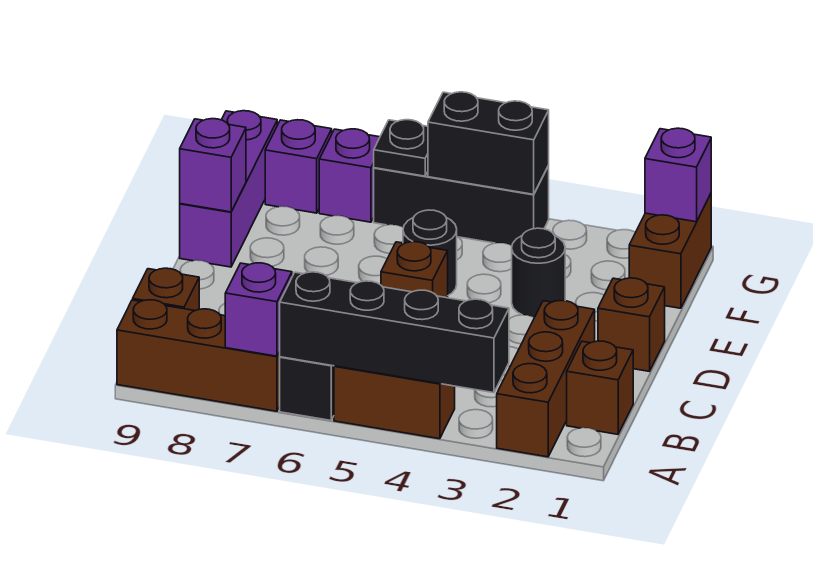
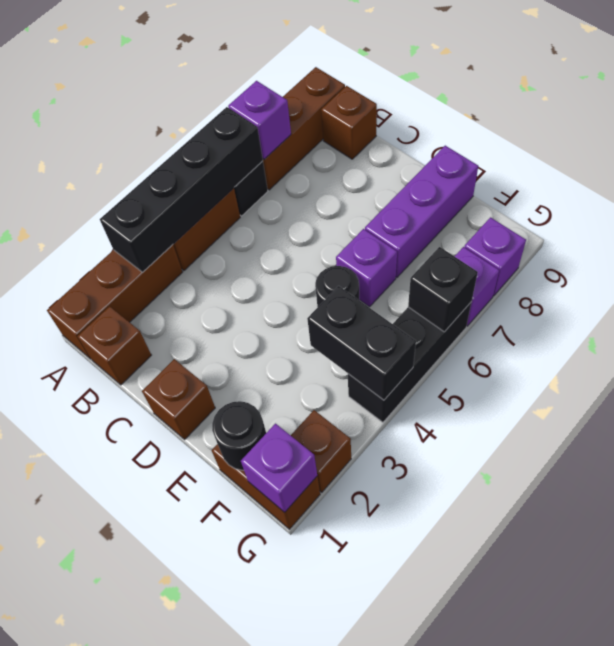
brown brick A2:C2 level 1 -> brown brick A1:A3 level 1
brown brick D5 level 1 -> brown brick G2 level 1
black round brick E3 level 1 -> black round brick F1 level 2
purple brick E9:G9 level 1 -> purple brick E7:E9 level 1
purple brick E9 level 2 -> purple brick E6 level 1
black brick G4:G5 level 2 -> black brick F4:G4 level 2
black plate G6 level 2 -> black brick G6 level 2

